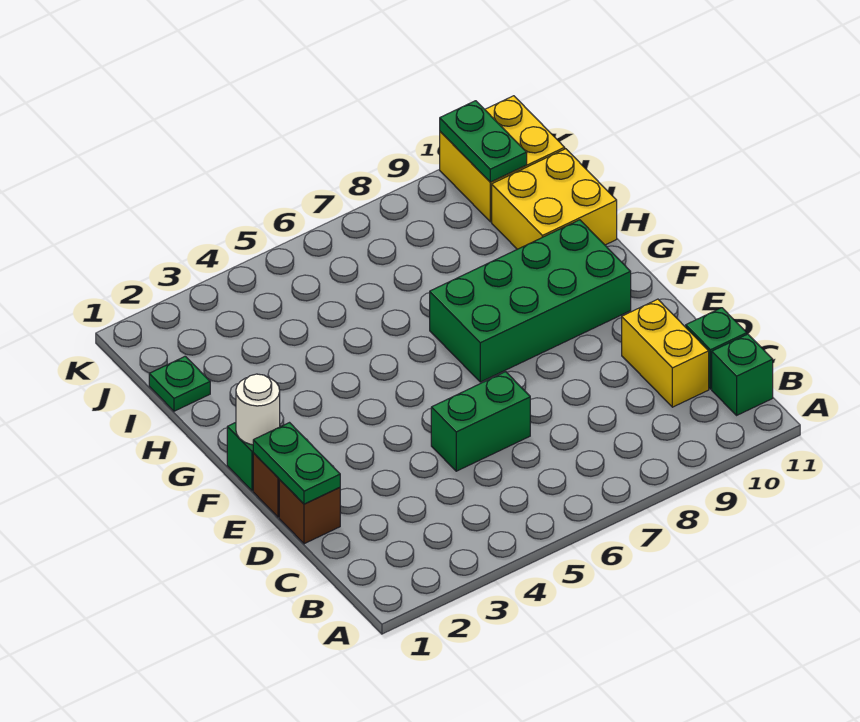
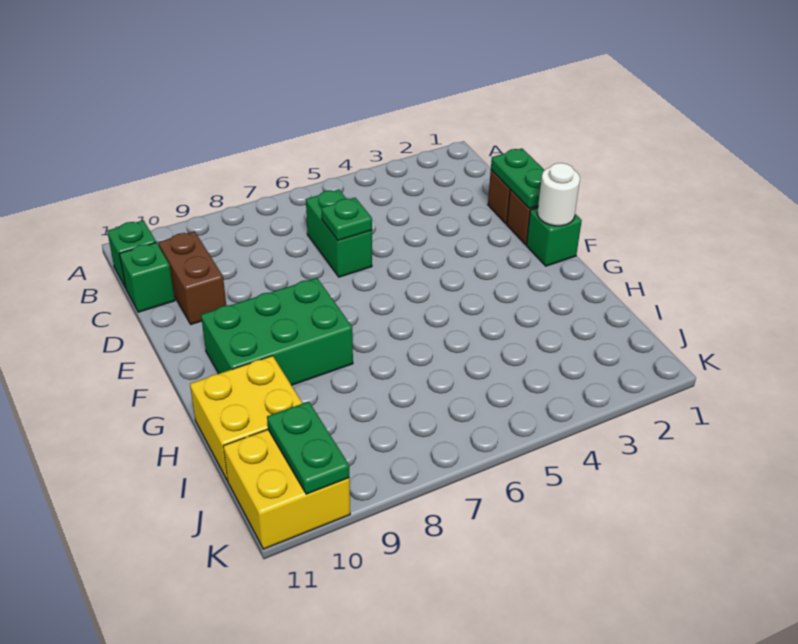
yellow brick C10:D10 level 1 -> brown brick C10:D10 level 1
green brick D5:D6 level 1 -> green brick C6:D6 level 1
green brick F7:G10 level 1 -> green brick F8:G10 level 1
green plate I1 level 1 -> green plate D6 level 2

